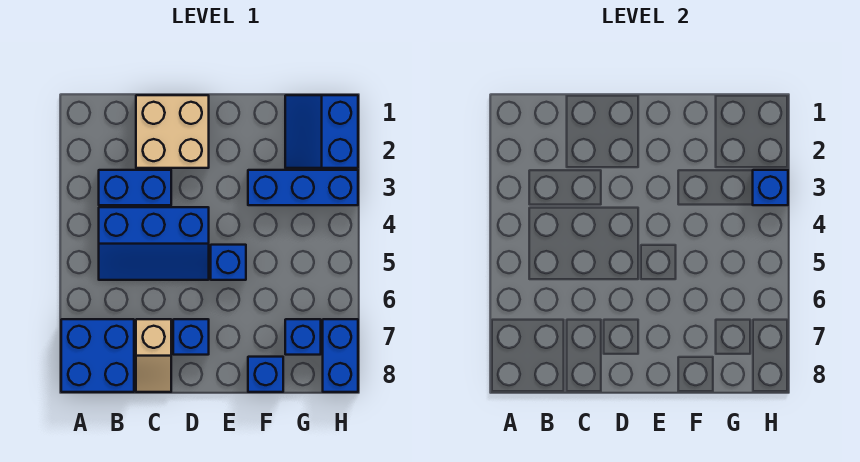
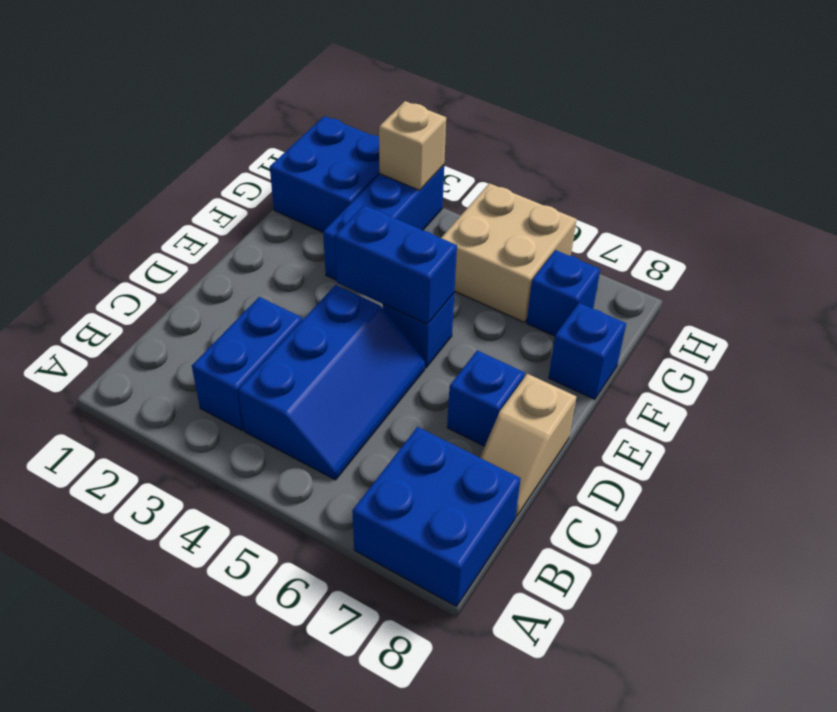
tan brick C1:D2 level 1 -> tan brick G5:H6 level 1
tan slope C7:C8 level 1 top 7 -> tan slope C8:D8 level 1 top D
blue slope G1:H2 level 1 top H -> blue brick G1:H2 level 1
blue brick H3 level 2 -> tan brick H3 level 2
blue brick H7:H8 level 1 -> blue brick E4:E5 level 2

